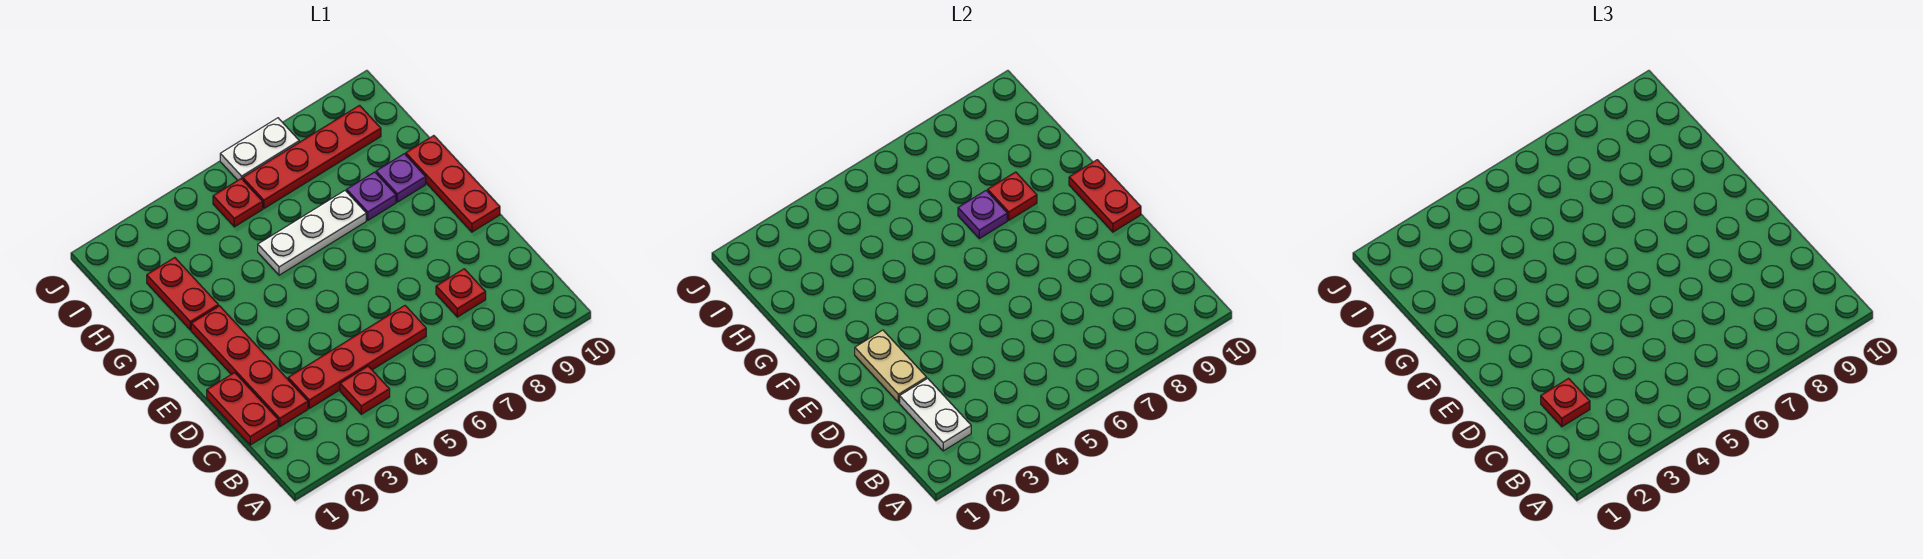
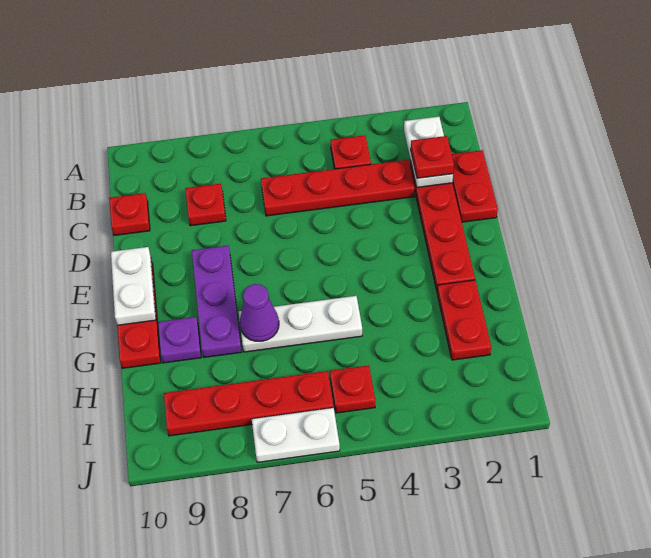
tan plate D2:E2 level 2 -> none
red plate E10:F10 level 2 -> white plate E10:F10 level 2
purple plate G7 level 2 -> purple cone G7 level 2
purple plate G8 level 1 -> purple plate E8:G8 level 1
red plate G8 level 2 -> red plate C10 level 1

